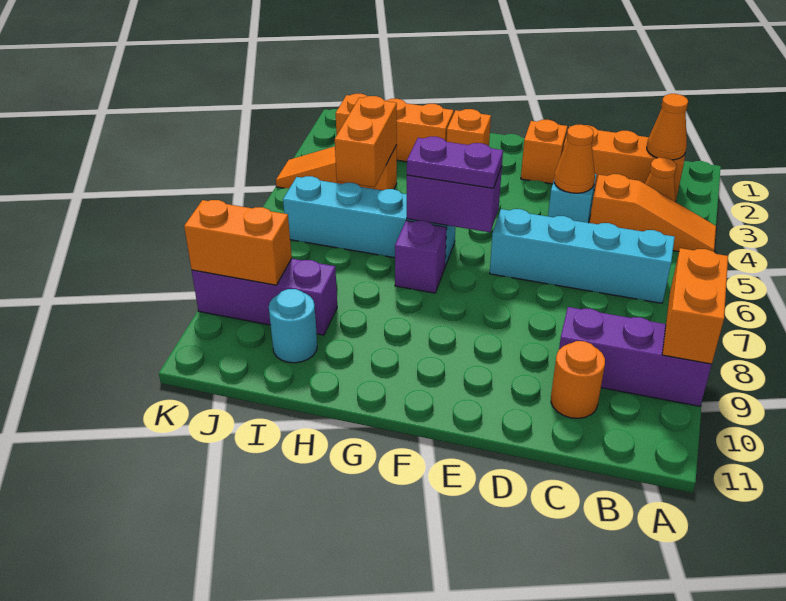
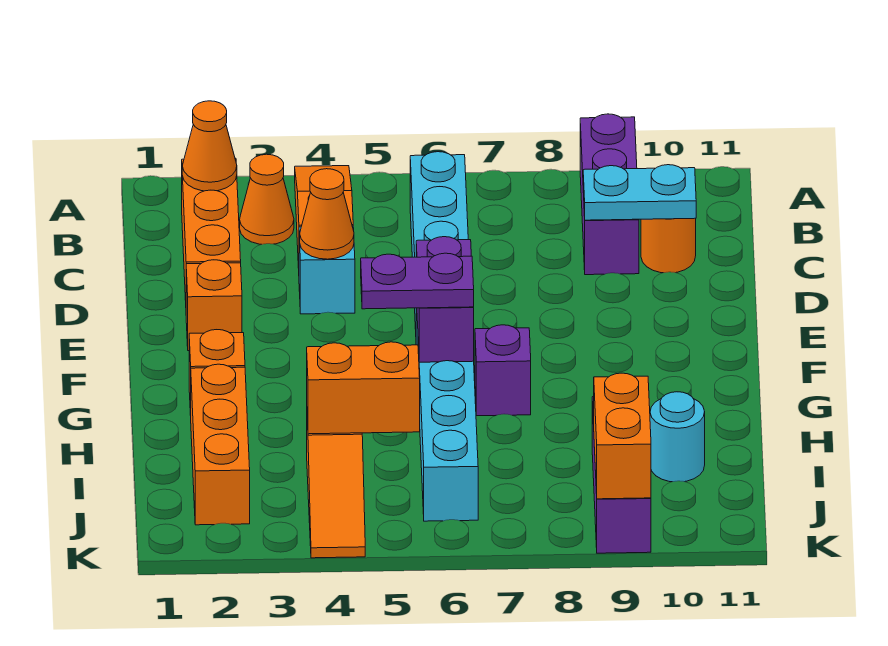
orange brick A8:A9 level 2 -> none
none -> cyan plate C9:C10 level 2
purple plate F6:G6 level 3 -> purple plate G5:G6 level 3

